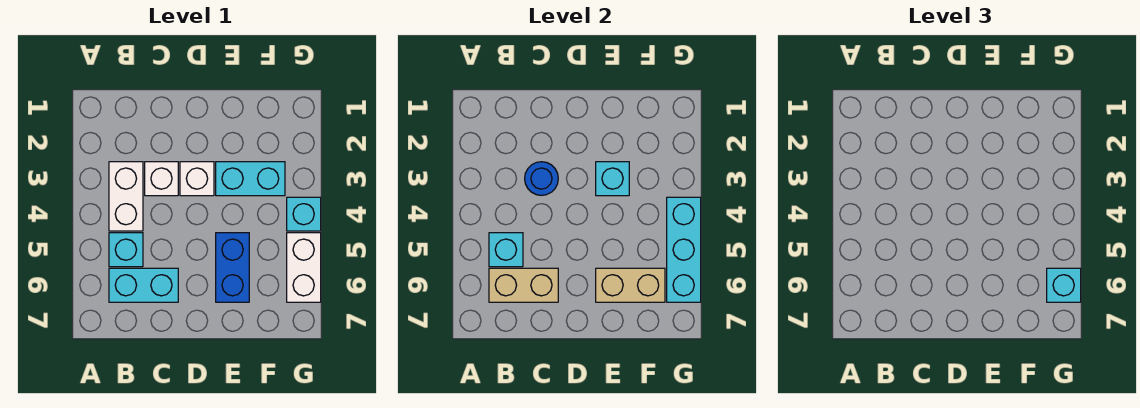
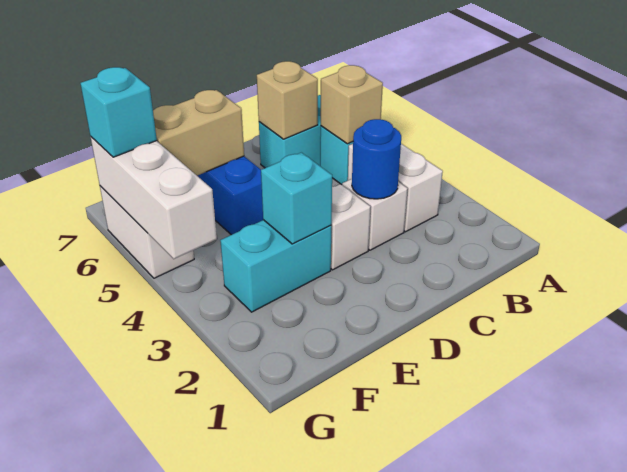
cyan brick B5 level 2 -> tan brick B5 level 2
tan brick B6:C6 level 2 -> tan brick C6 level 2
cyan brick G4 level 1 -> none
cyan brick G4:G6 level 2 -> white brick G4:G6 level 2

